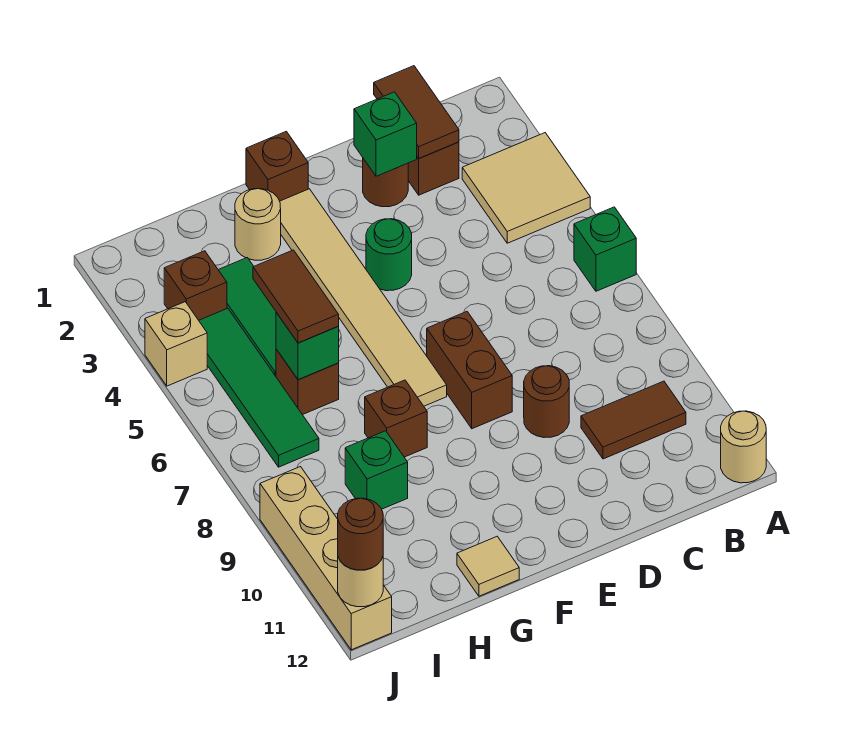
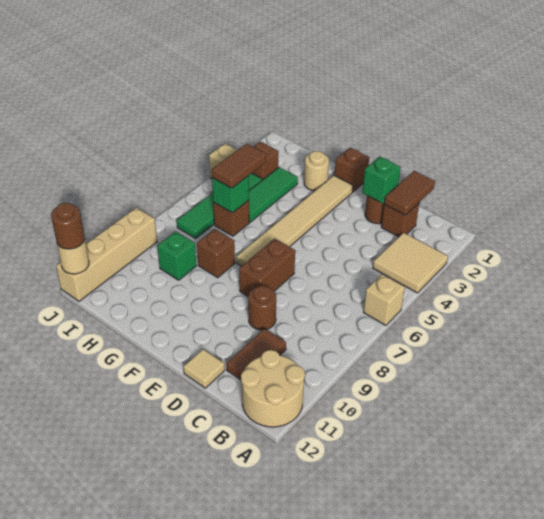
green brick A6 level 1 -> tan brick A6 level 1
tan round brick A12 level 1 -> tan round brick A11:B12 level 1
brown tile B10:C10 level 1 -> brown tile C10:C11 level 1
green round brick E4 level 1 -> none
tan tile G12 level 1 -> tan tile D12 level 1

